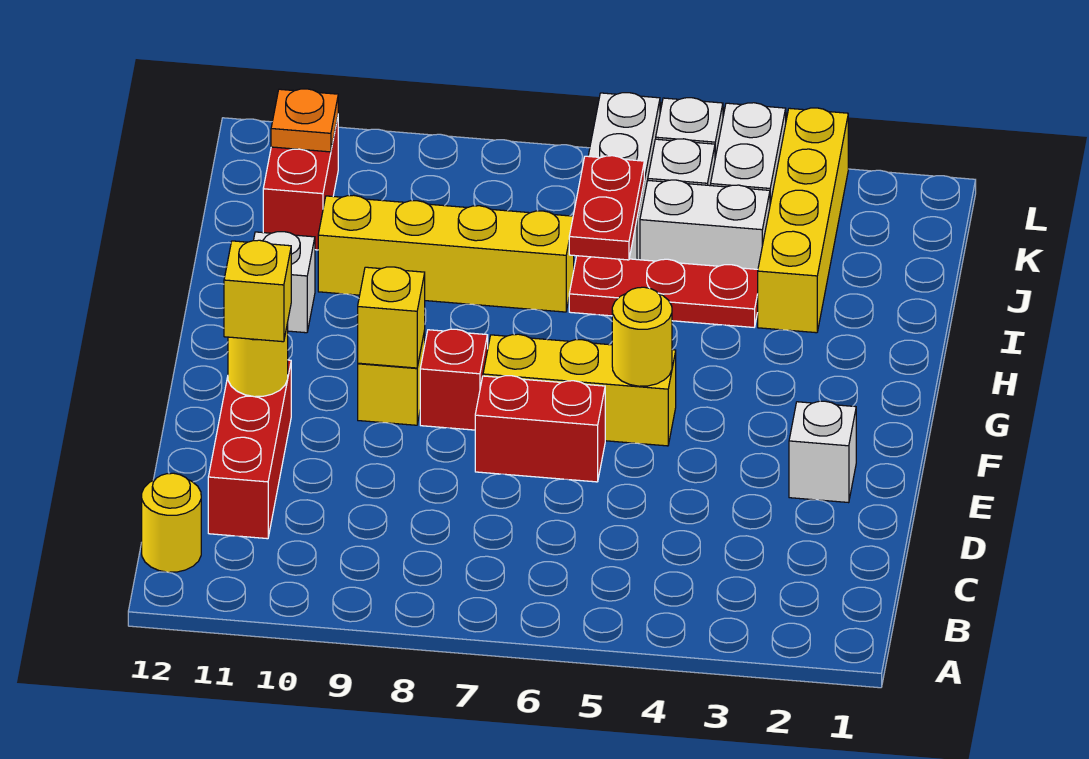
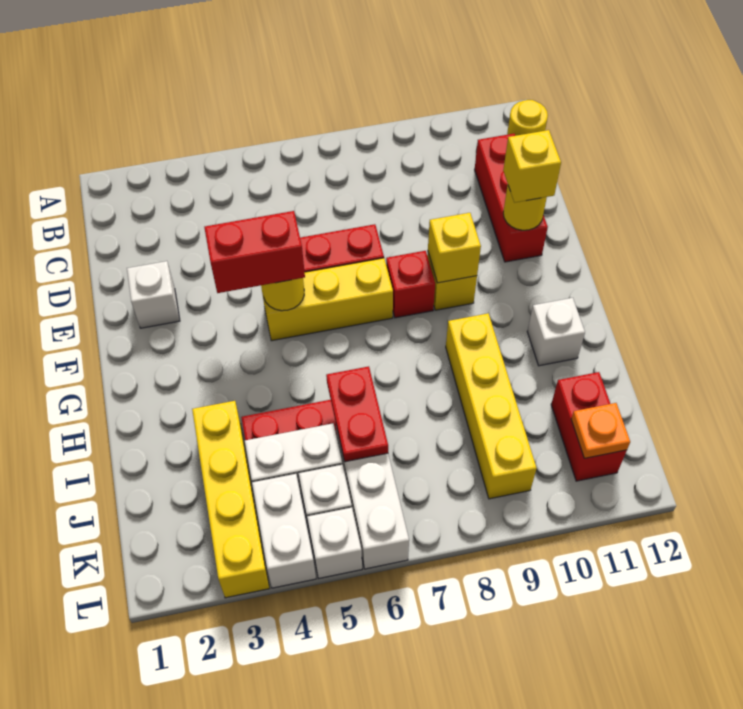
none -> red brick F4:F5 level 3
yellow brick I7:I10 level 1 -> yellow brick H9:K9 level 1

